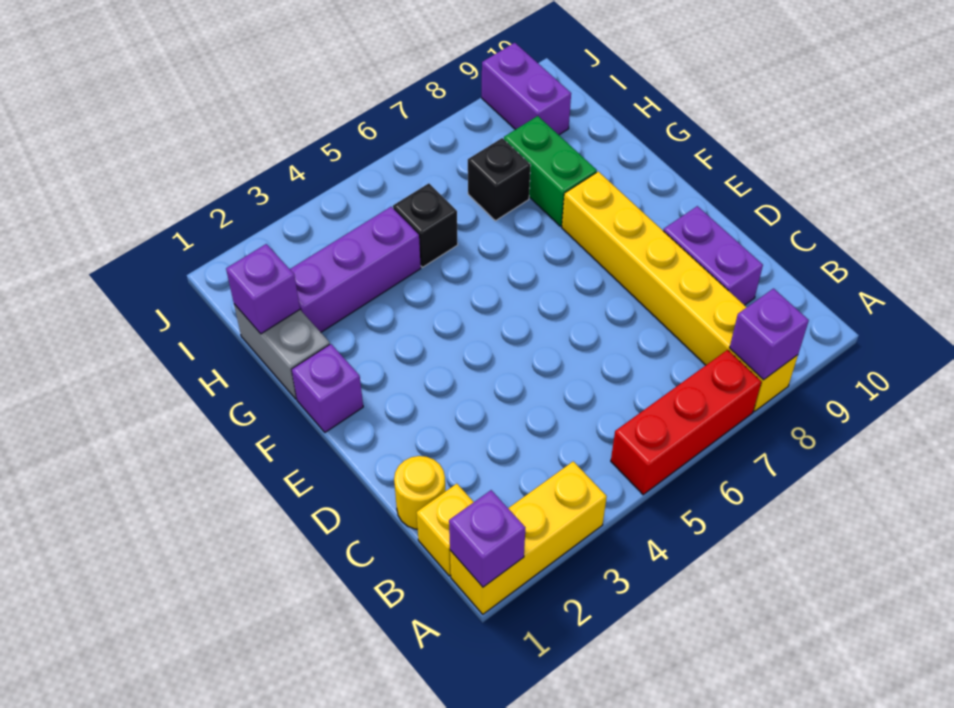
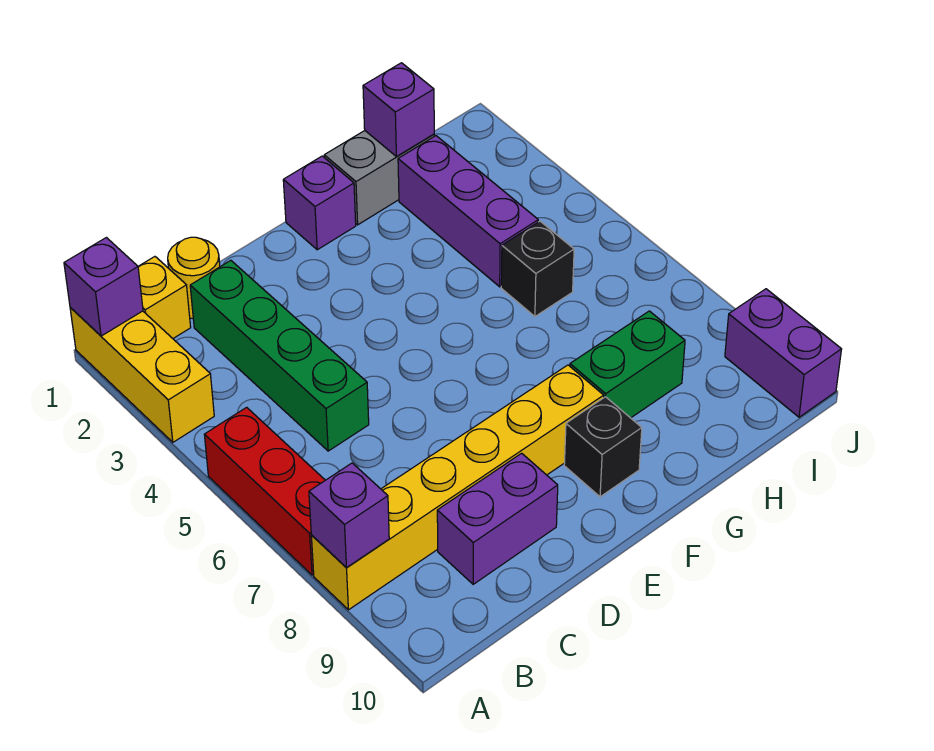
none -> green brick C2:C5 level 1
black brick H7 level 1 -> black brick F9 level 1
purple brick I9:J9 level 1 -> purple brick J9:J10 level 1

